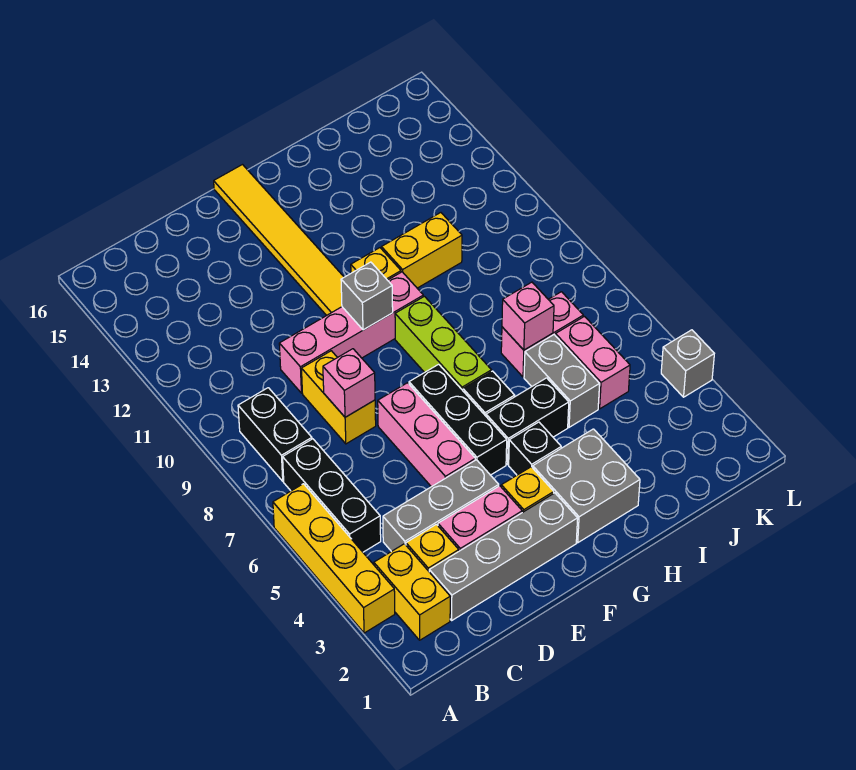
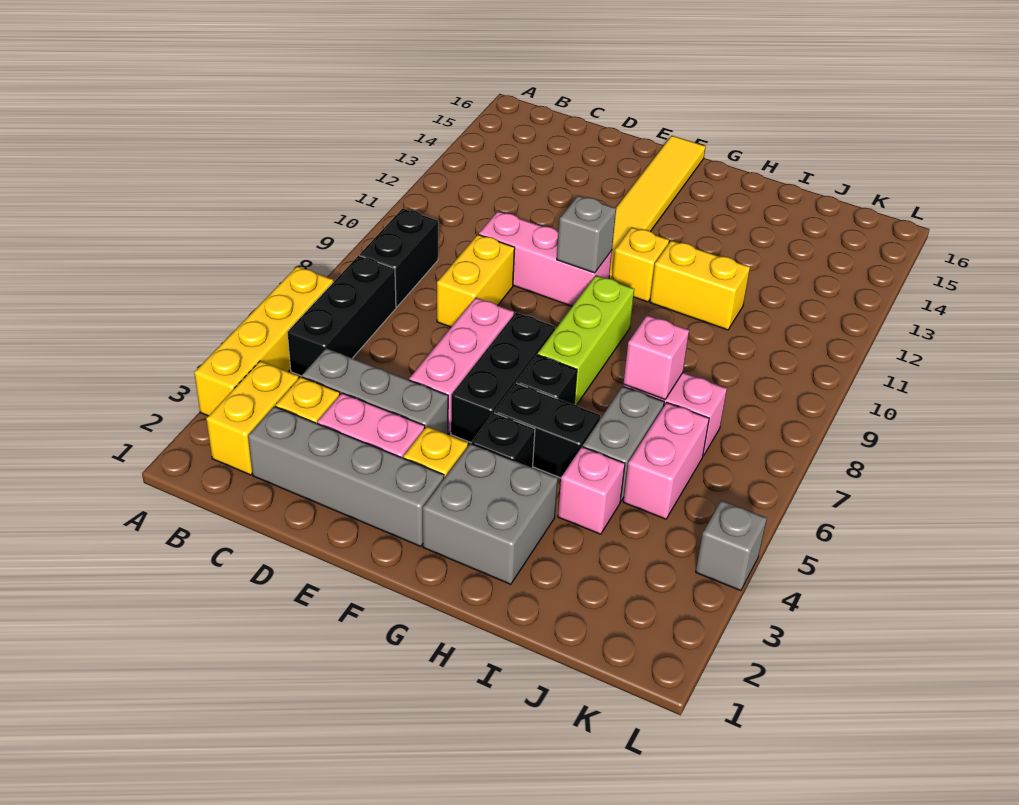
pink brick D8 level 2 -> pink brick I4 level 1
pink brick D10:G10 level 1 -> pink brick D10:F10 level 1

